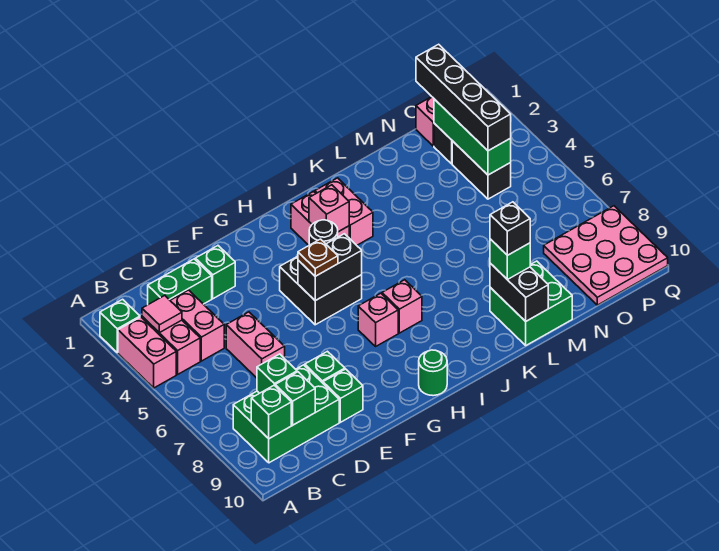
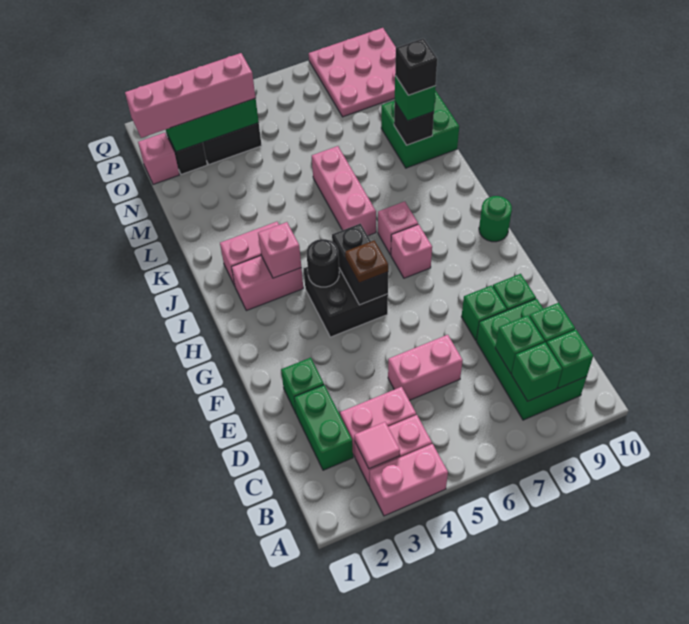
green brick A2 level 1 -> green brick B8 level 2
none -> pink brick J6:L6 level 1
black brick L9:L10 level 2 -> black brick L9 level 2
black brick O1:O4 level 3 -> pink brick O1:O4 level 3

